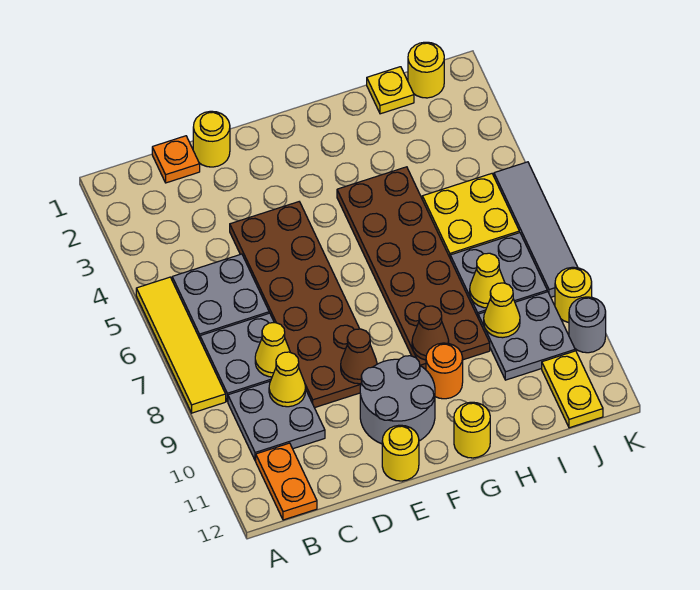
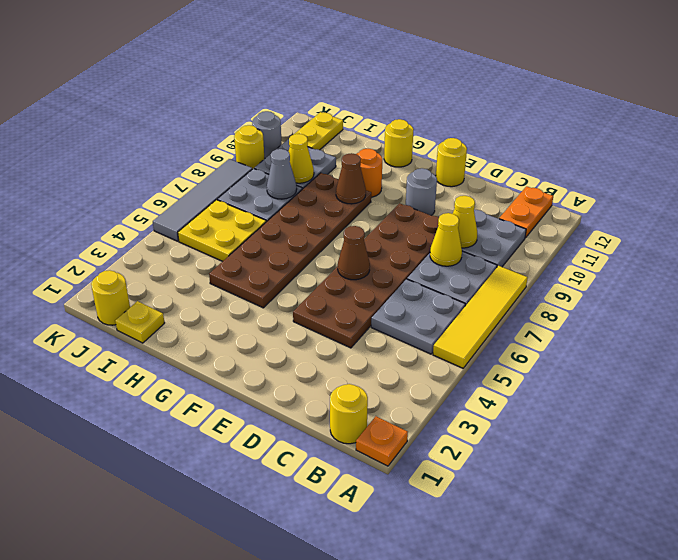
orange plate C1 level 1 -> orange plate A1 level 1
yellow round brick D1 level 1 -> yellow round brick B1 level 1
brown cone E9 level 2 -> brown cone E6 level 2
grey round brick E10:F11 level 1 -> grey round brick E10 level 1
yellow cone I8 level 2 -> grey cone I8 level 2

